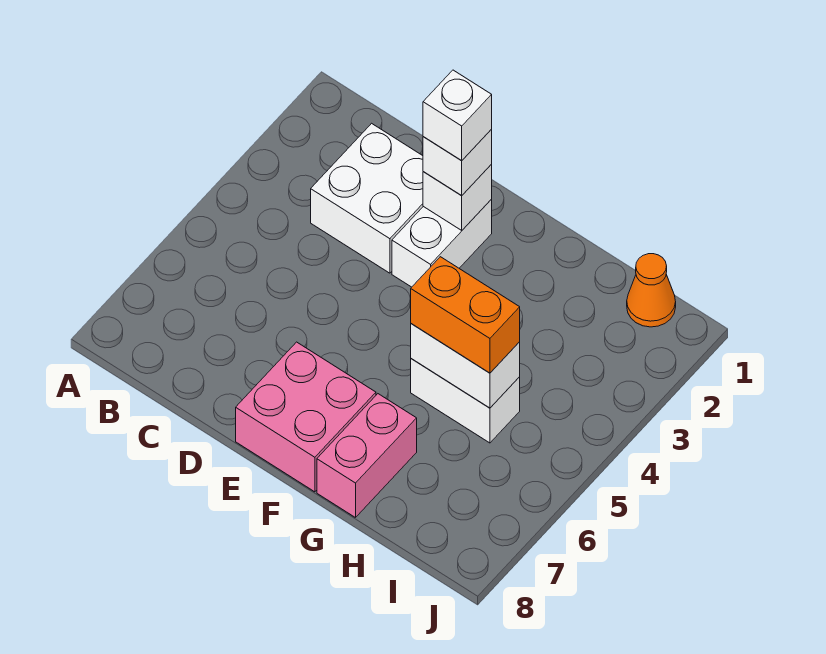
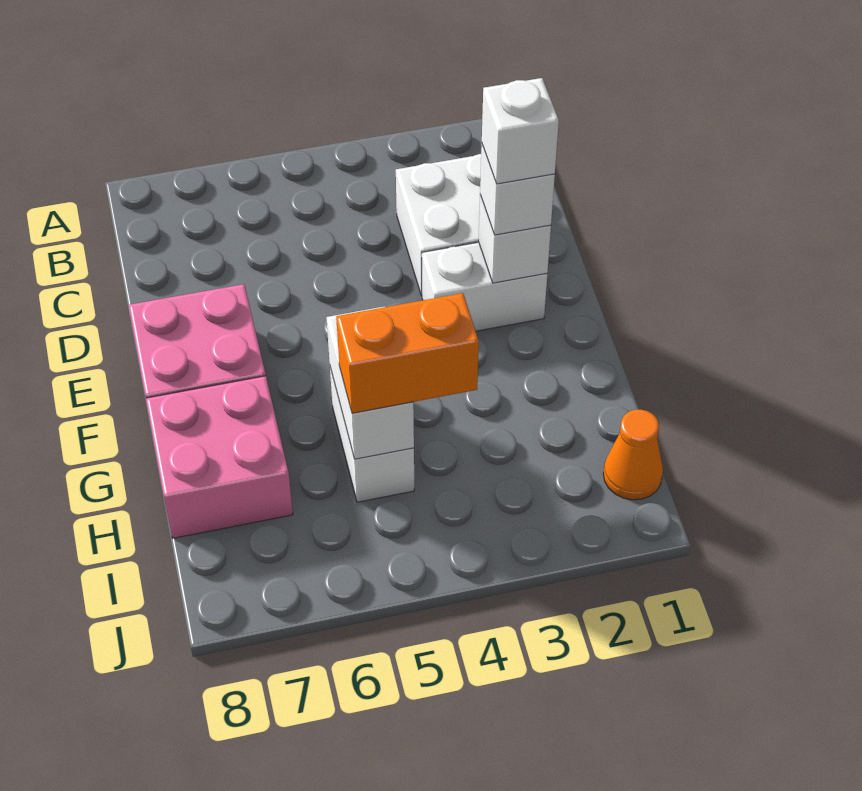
orange brick G5:H5 level 3 -> orange brick H4:H5 level 3
pink brick G7:G8 level 1 -> pink brick G7:H8 level 1

